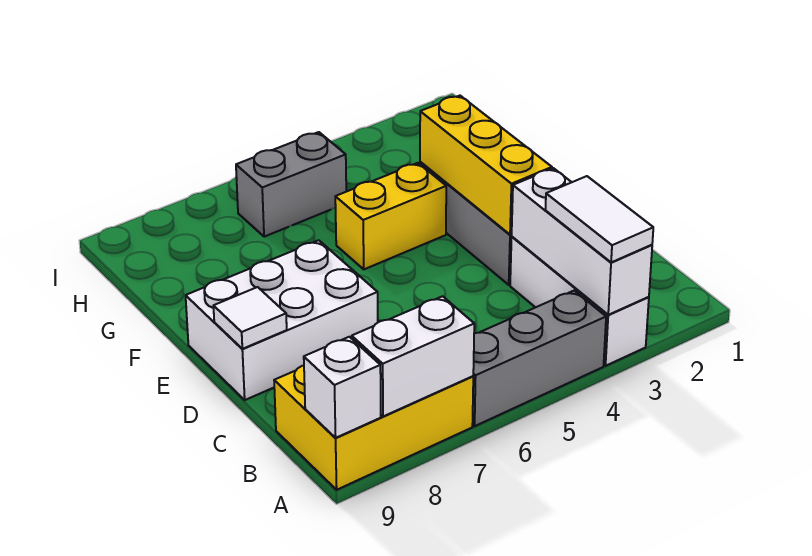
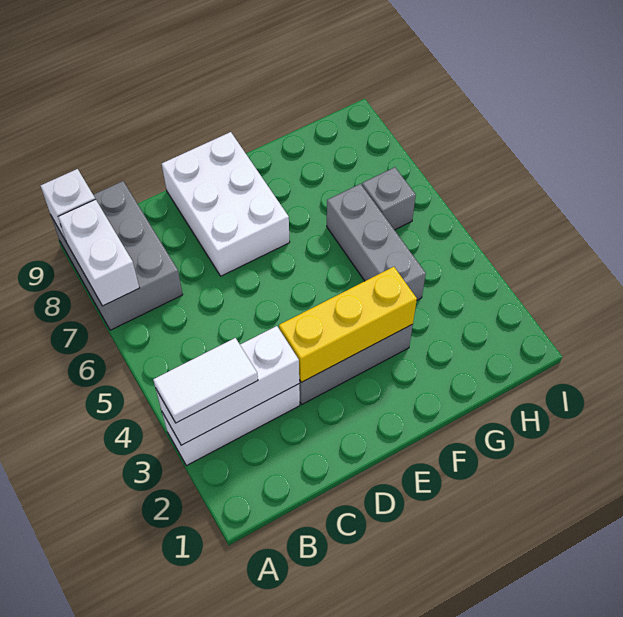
grey brick A4:A6 level 1 -> grey brick G4:G6 level 1
yellow brick A7:B9 level 1 -> grey brick A7:B9 level 1
white tile D9 level 2 -> none
yellow brick F4:F5 level 1 -> none
grey brick H5:H6 level 1 -> grey brick H6 level 1

